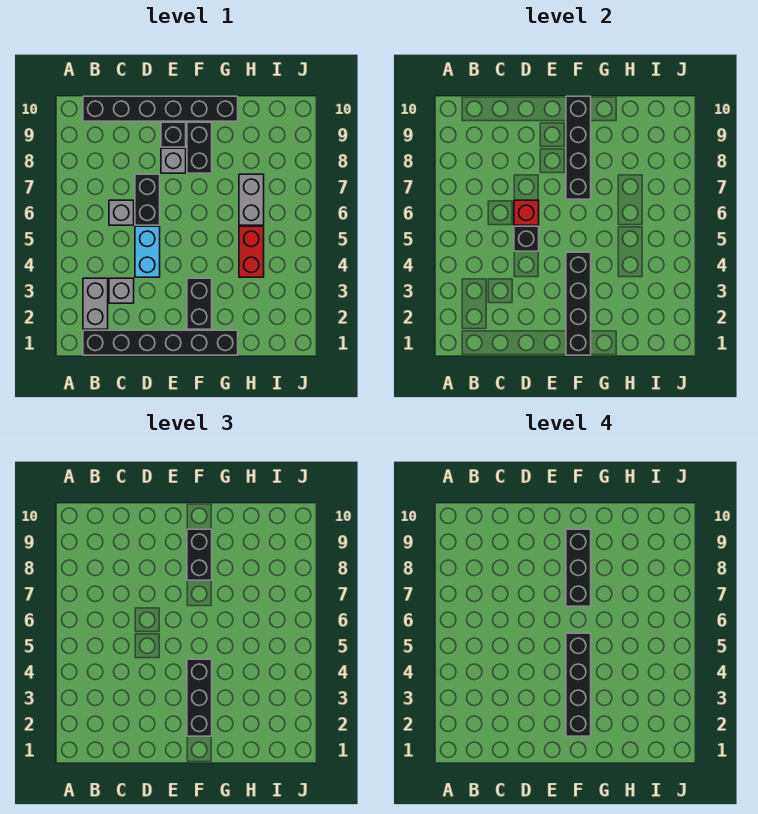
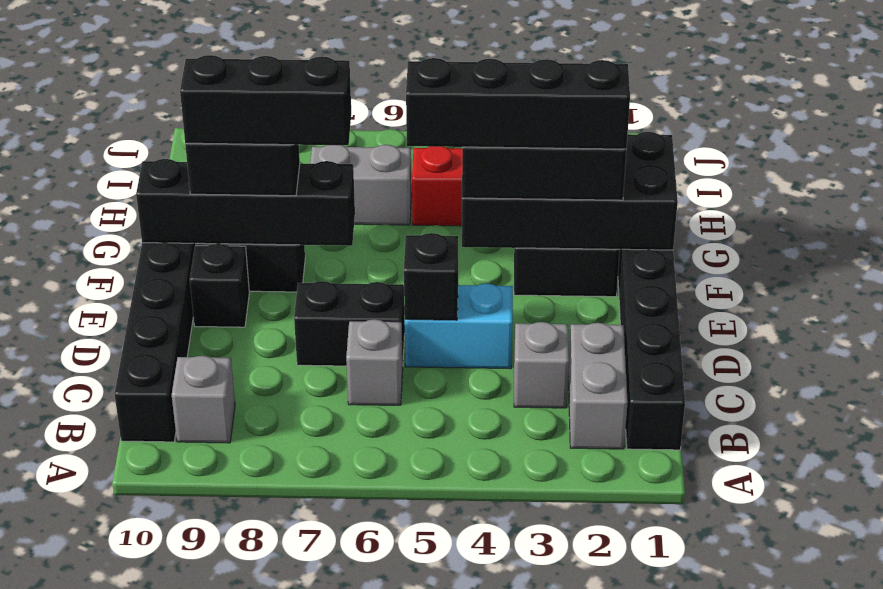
grey brick B2:B3 level 1 -> grey brick B2:C2 level 1
red brick D6 level 2 -> none
grey brick E8 level 1 -> grey brick B9 level 1
black brick F1:F4 level 2 -> black brick F1:G4 level 2

